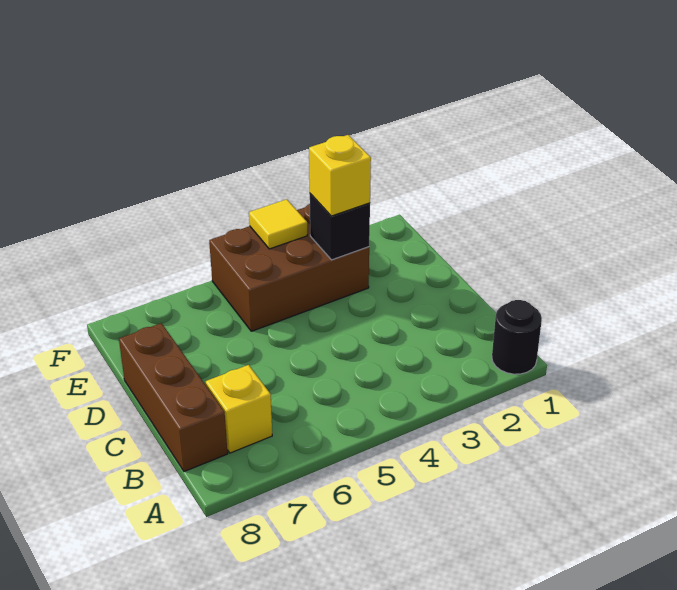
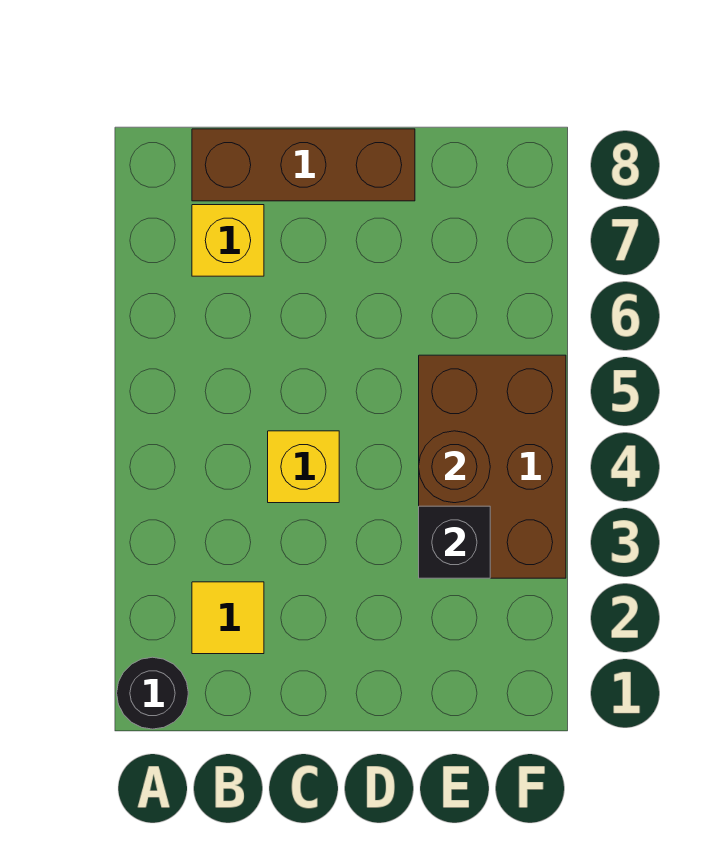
yellow brick E3 level 3 -> yellow brick C4 level 1
none -> brown round brick E4 level 2
yellow tile F4 level 2 -> yellow tile B2 level 1

